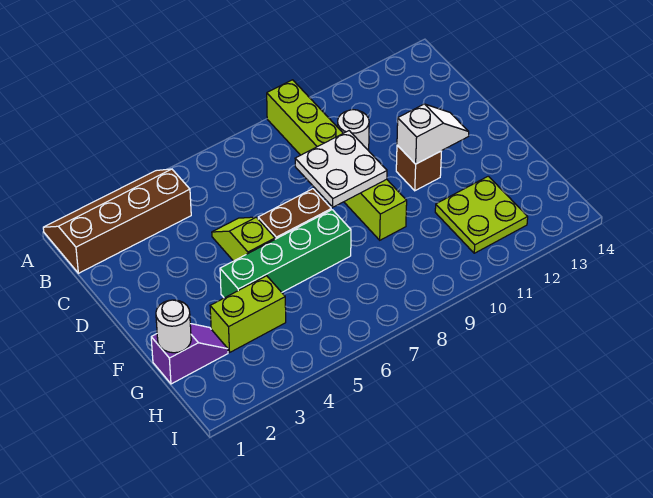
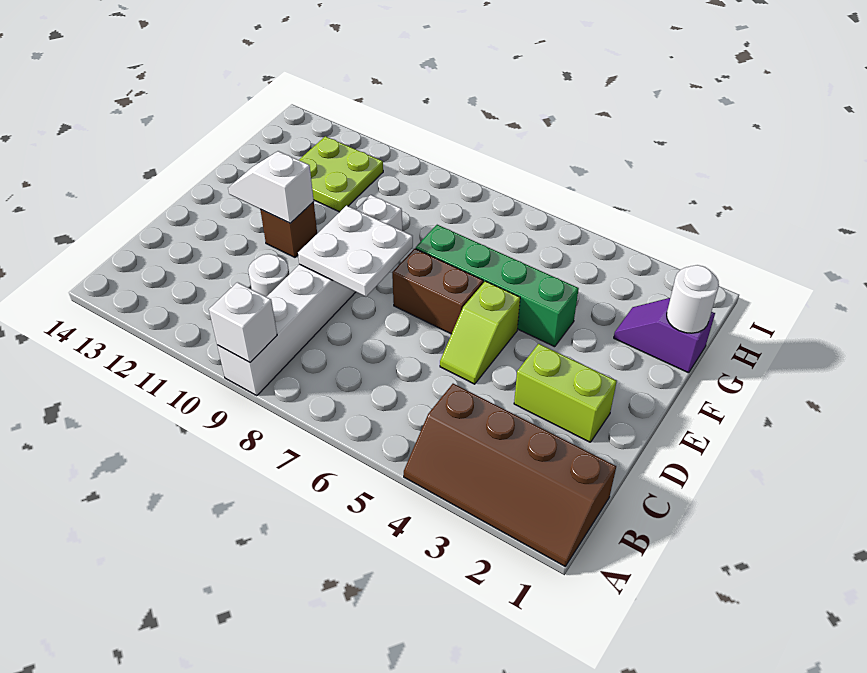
lime brick A9:F9 level 1 -> white brick A9:F9 level 1
none -> white brick A9 level 2
lime brick G3:G4 level 1 -> lime brick D2:D3 level 1

